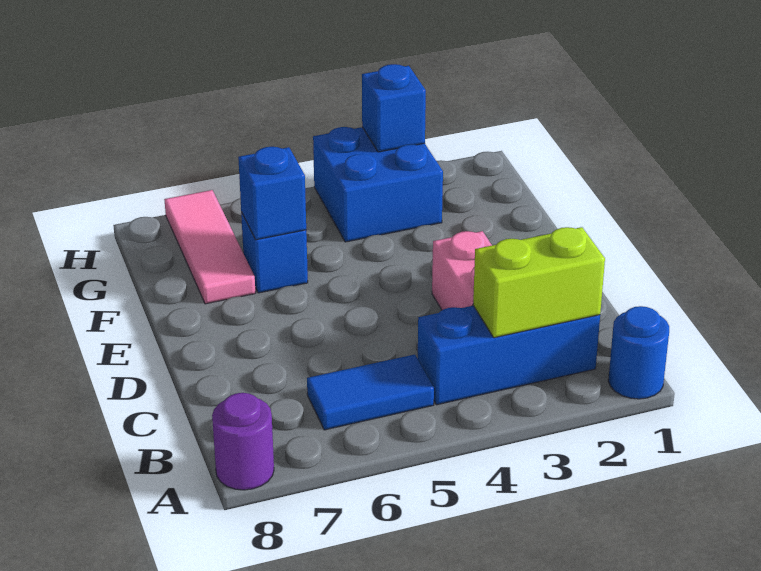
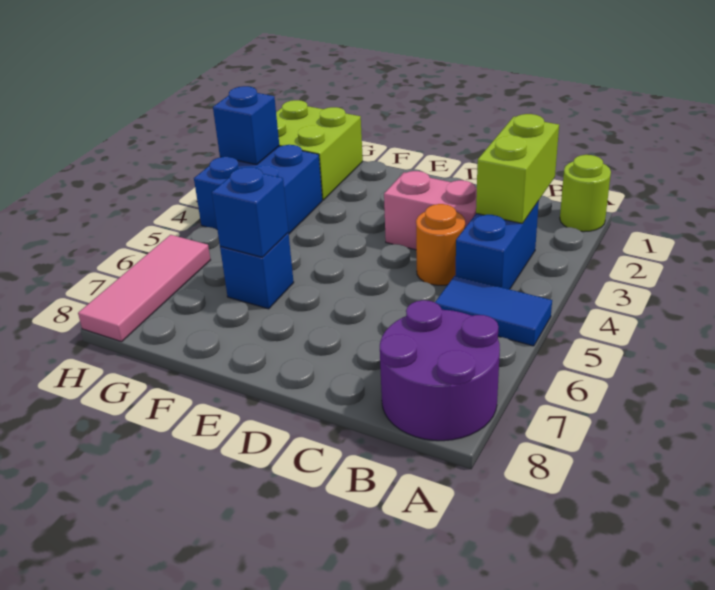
blue round brick A1 level 1 -> lime round brick A1 level 1
purple round brick A8 level 1 -> purple round brick A7:B8 level 1
blue brick B2:B4 level 1 -> blue brick B3:B4 level 1
blue tile B5:B6 level 1 -> blue tile A5:B5 level 1
none -> orange round brick C4 level 1
pink tile F7:H7 level 1 -> pink tile H6:H8 level 1
none -> lime brick G1:H2 level 1

